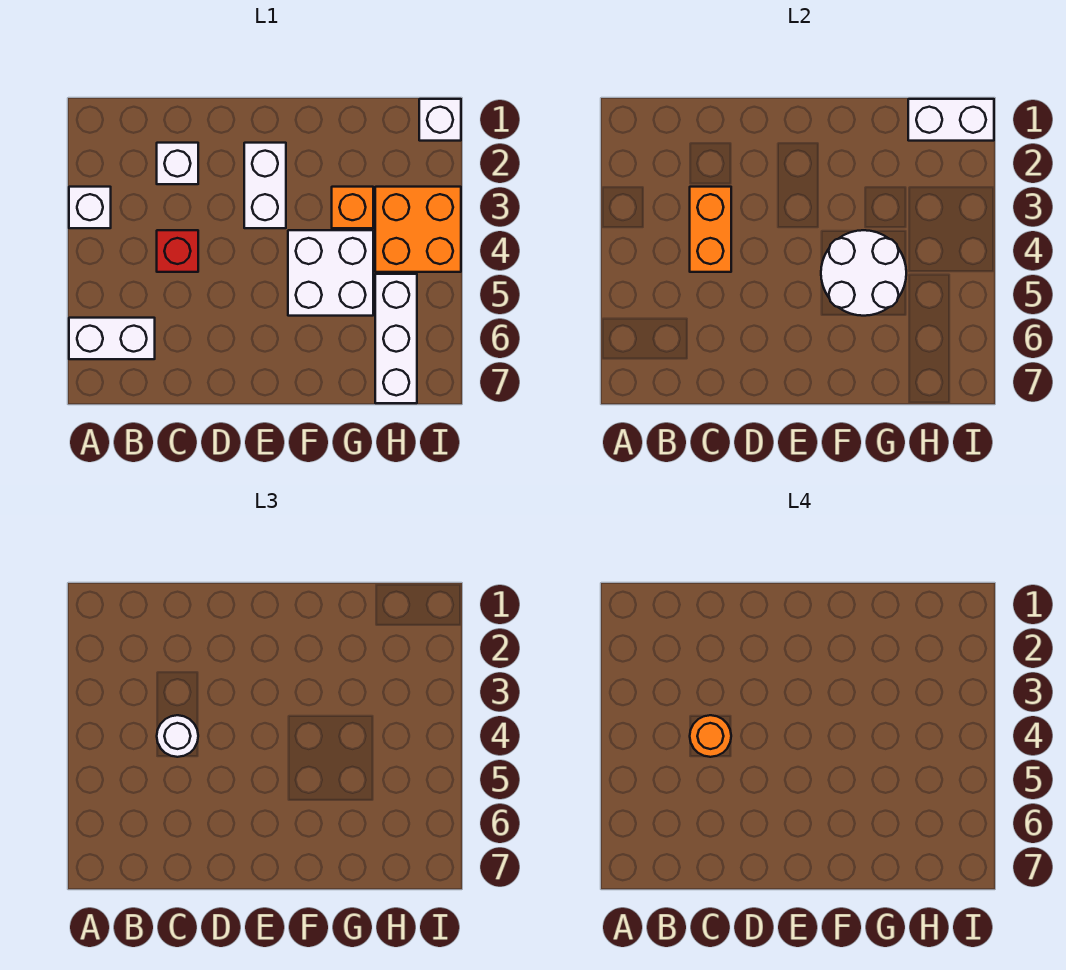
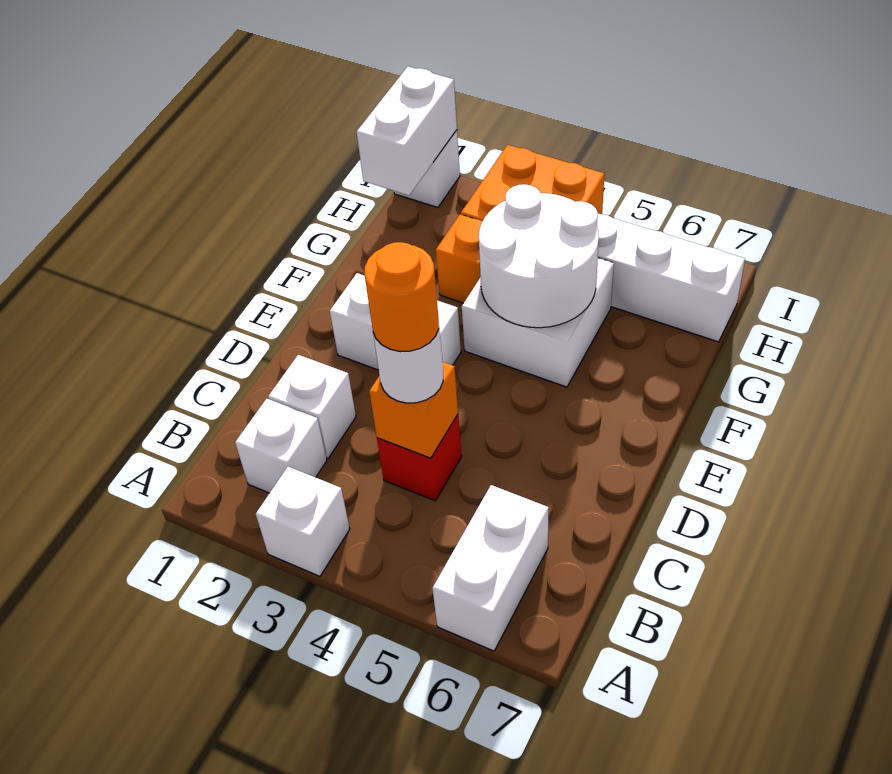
none -> white brick B2 level 1
orange brick C3:C4 level 2 -> orange brick C4 level 2

